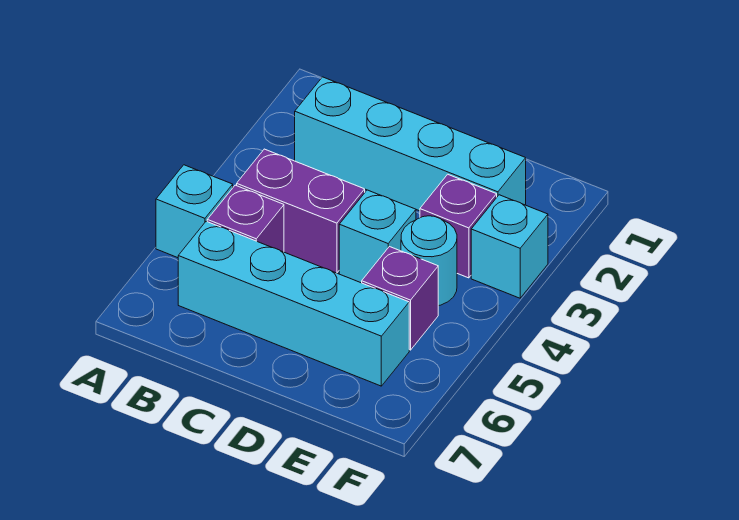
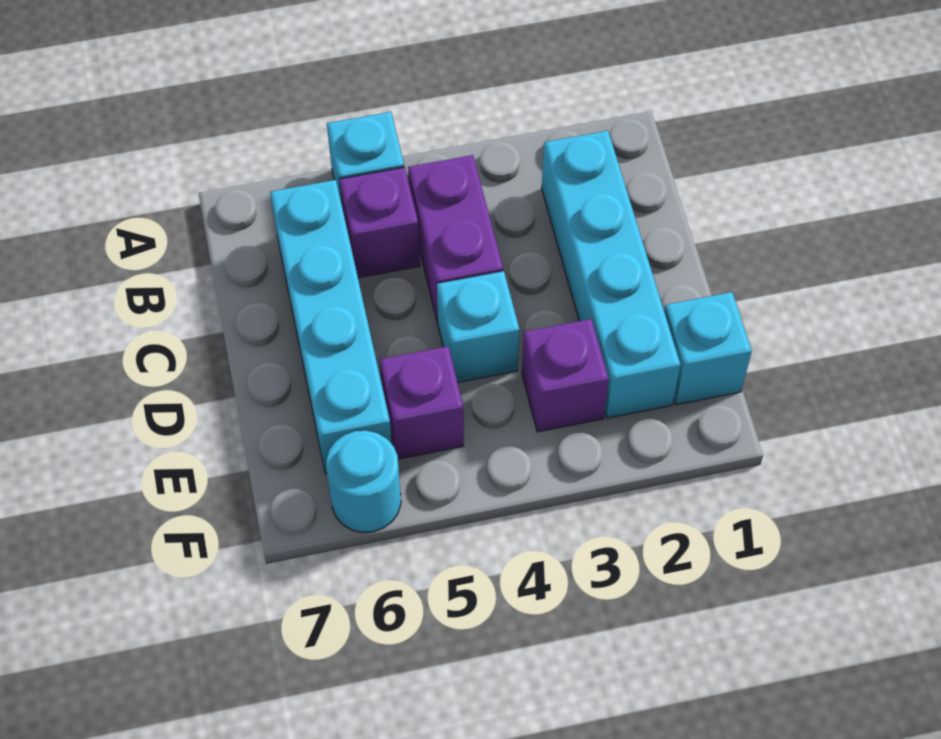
cyan round brick E4 level 1 -> cyan round brick F6 level 1
cyan brick F3 level 1 -> cyan brick E1 level 1

